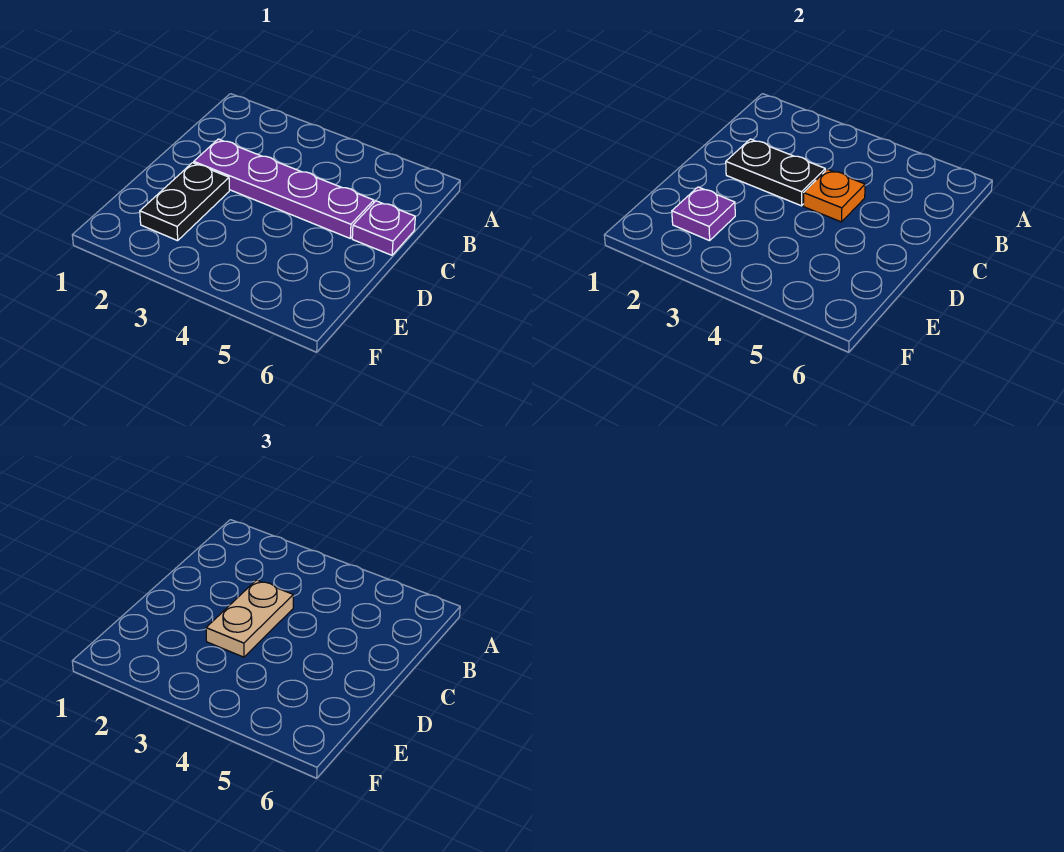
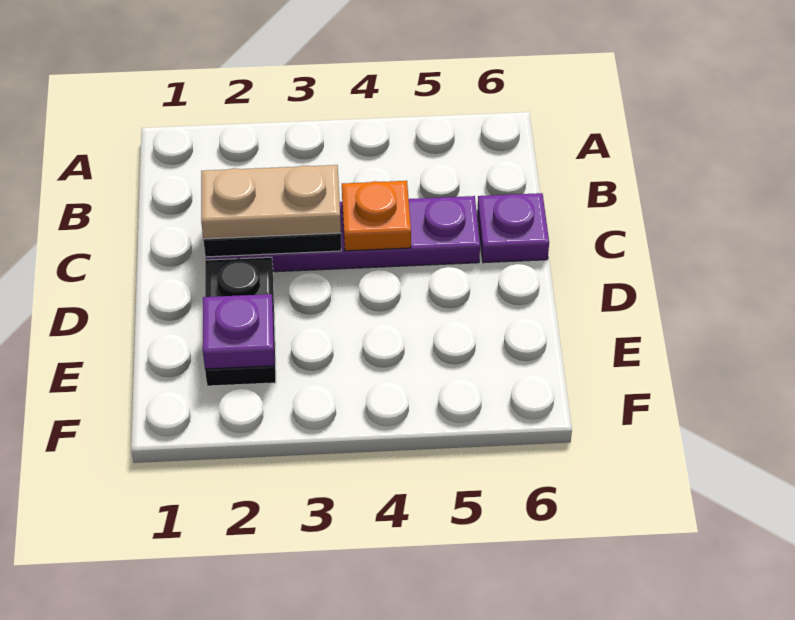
tan plate C3:D3 level 3 -> tan plate C2:C3 level 3

